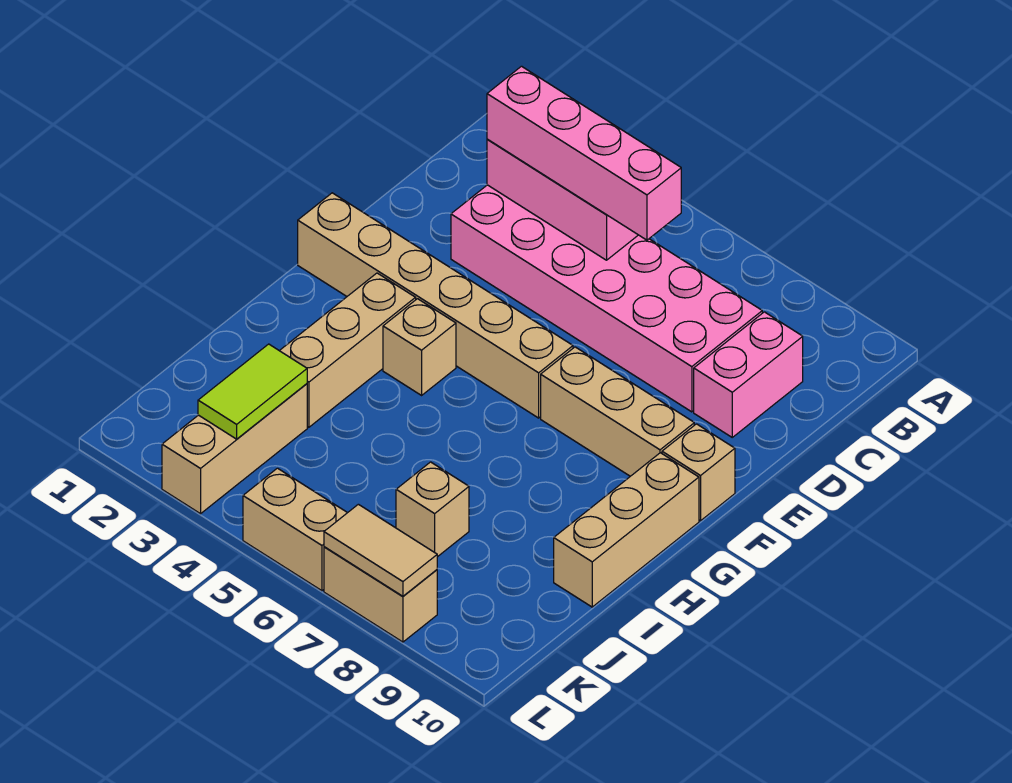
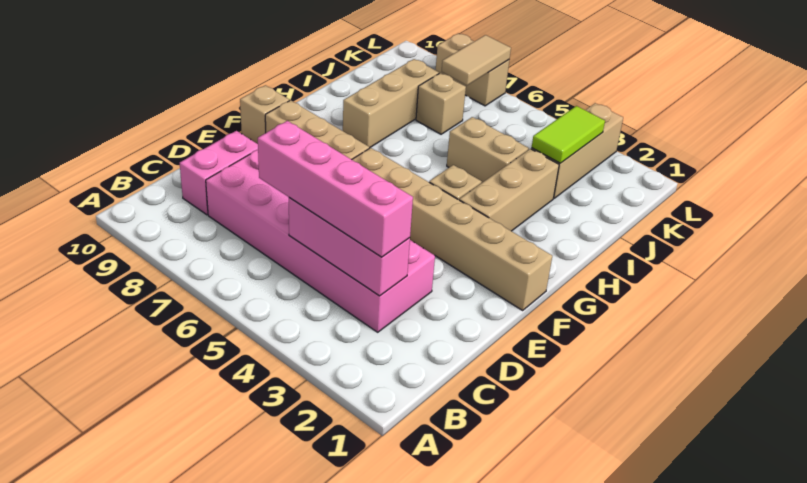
tan brick G10:I10 level 1 -> tan brick H8:J8 level 1
tan brick L5:L6 level 1 -> tan brick I4:I5 level 1
tan tile L7:L8 level 2 -> tan tile K7:L7 level 2

